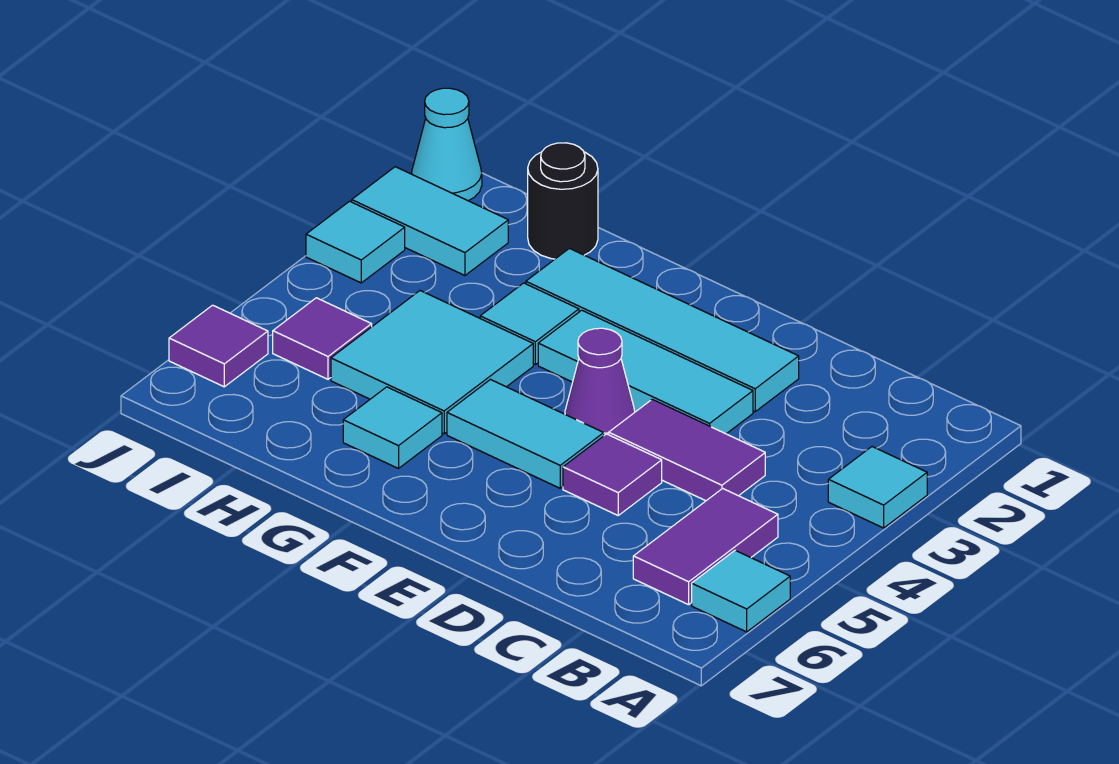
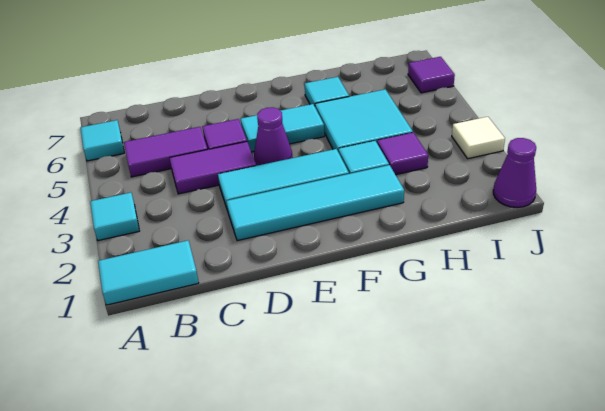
purple tile B5:B6 level 1 -> purple tile B5:C5 level 1
black round brick H1 level 1 -> none
cyan tile I2:J2 level 1 -> cyan tile A1:B1 level 1
purple tile I5 level 1 -> purple tile H3 level 1
cyan cone J1 level 1 -> purple cone J1 level 1
cyan tile J3 level 1 -> white tile J3 level 1

